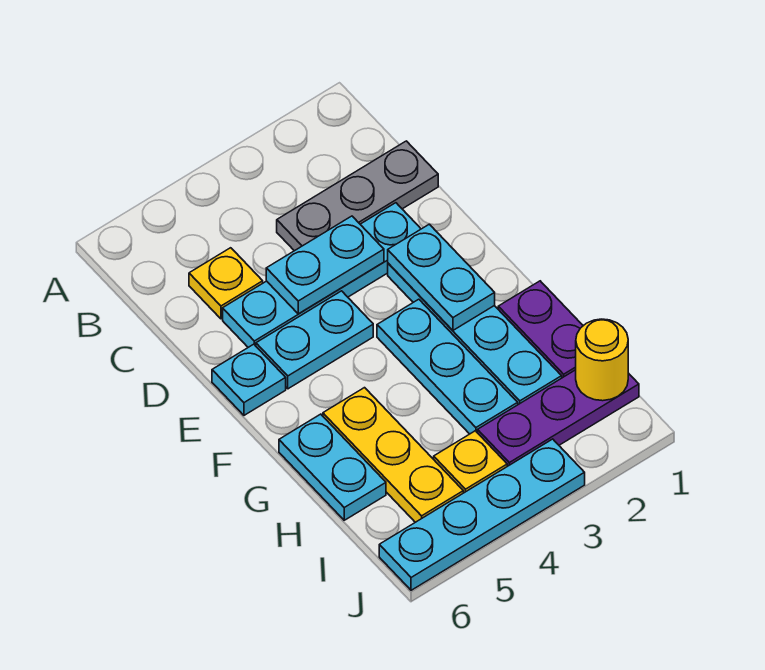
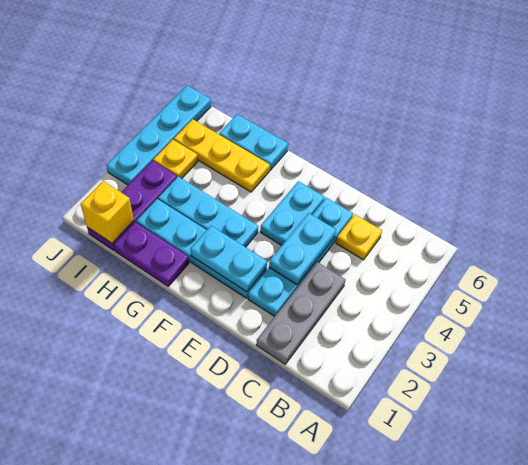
cyan plate E6 level 1 -> none
yellow round brick I1 level 2 -> yellow brick I1 level 2

